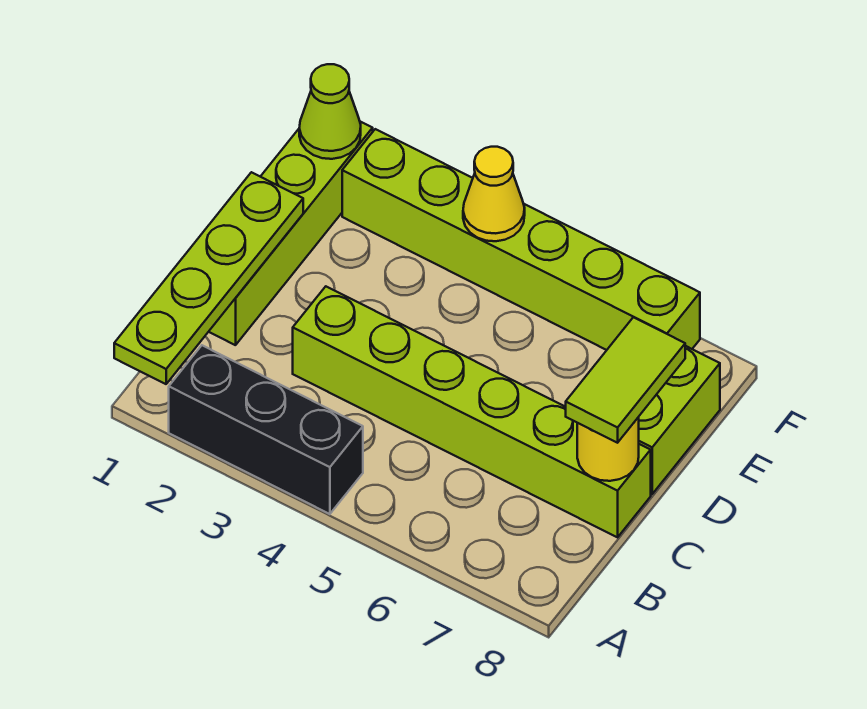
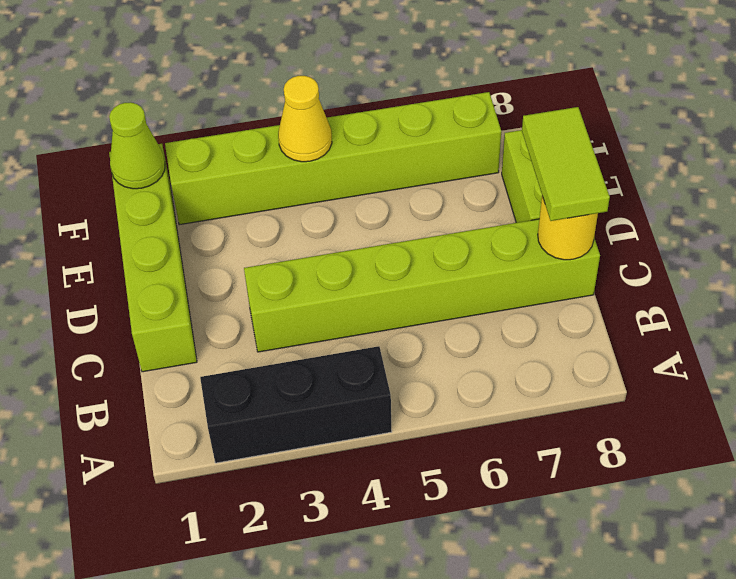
lime plate A1:D1 level 2 -> none

